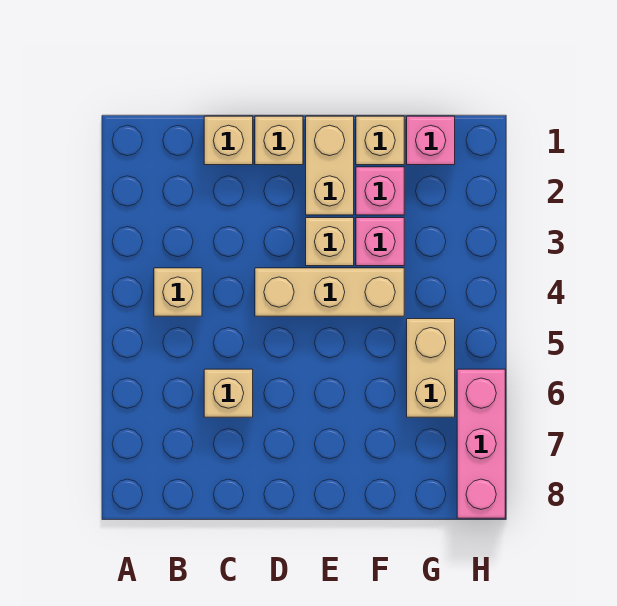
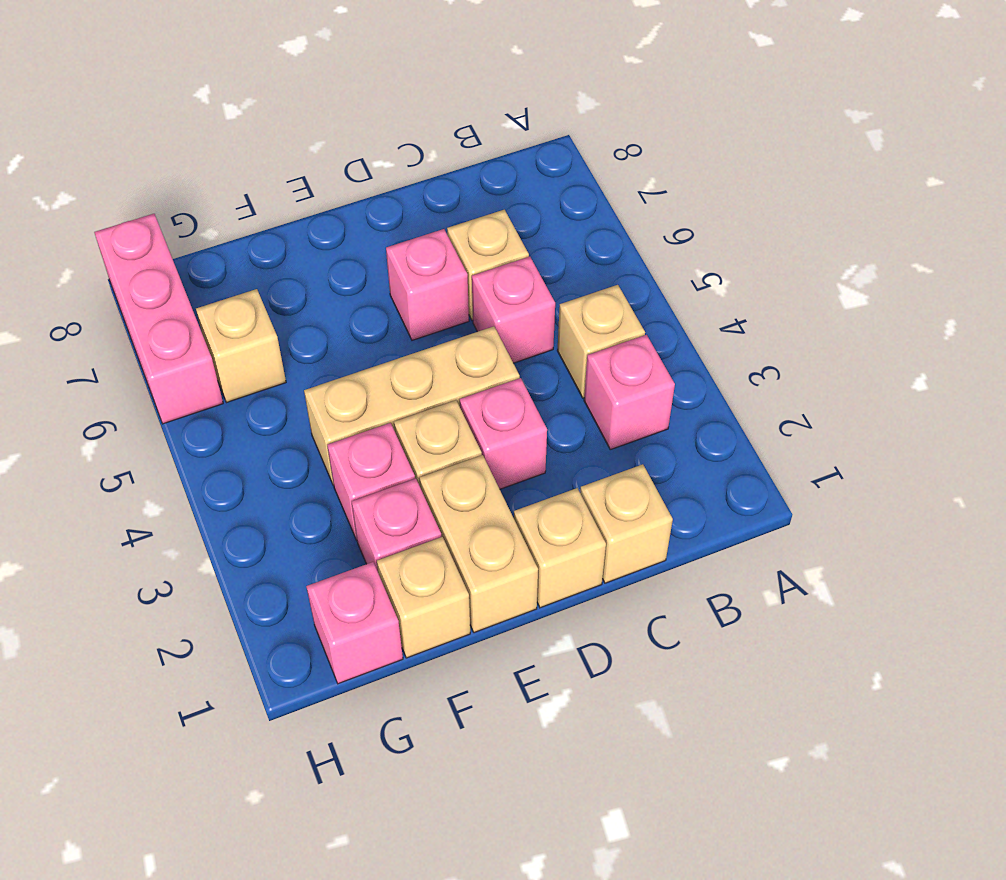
none -> pink brick B3 level 1
none -> pink brick C5 level 1
none -> pink brick D3 level 1
none -> pink brick D6 level 1
tan brick G5:G6 level 1 -> tan brick G6 level 1

